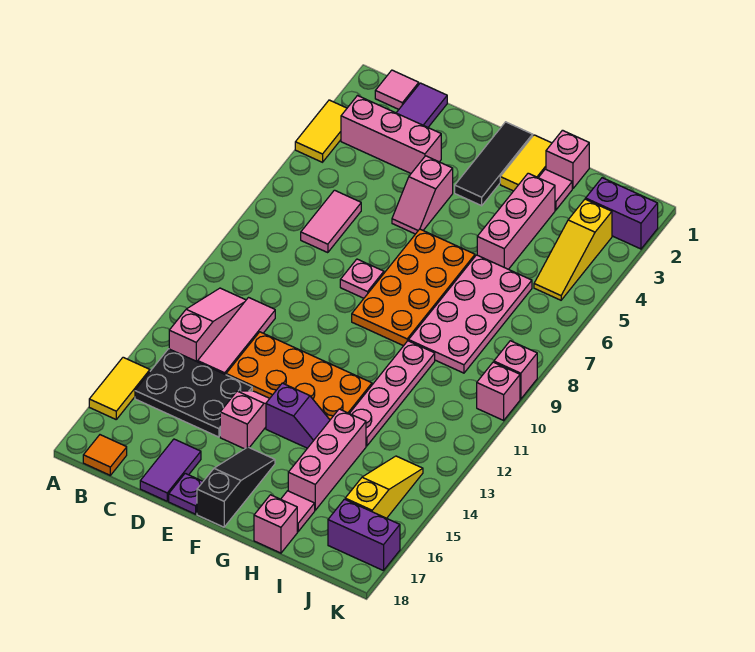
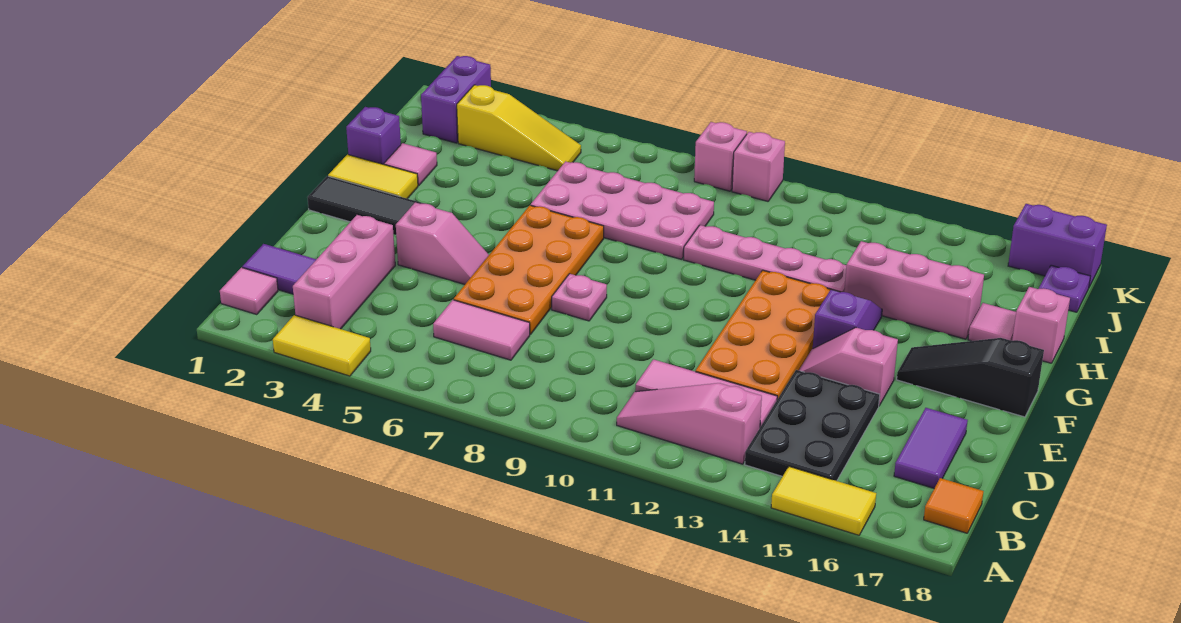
purple tile D17:D18 level 1 -> purple tile C17:D17 level 1
purple plate E18 level 1 -> purple plate J18 level 1
orange plate F6:G9 level 1 -> orange plate D6:G7 level 1
pink brick H1 level 1 -> purple brick H1 level 1
pink brick H3:H5 level 1 -> none
yellow slope J14:J16 level 1 top 16 -> none
purple brick J17:K17 level 1 -> purple brick K17:K18 level 1

